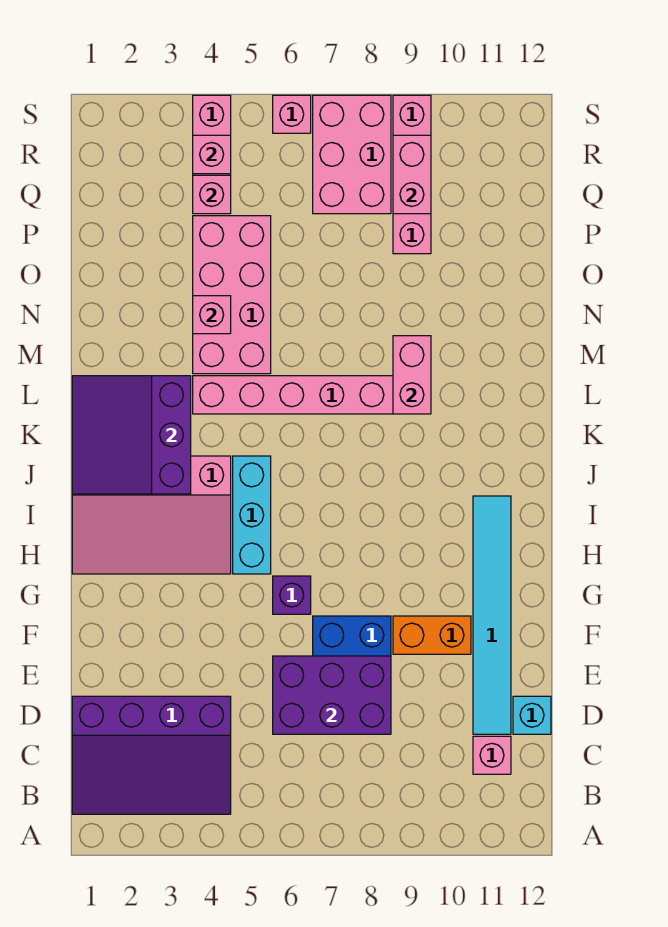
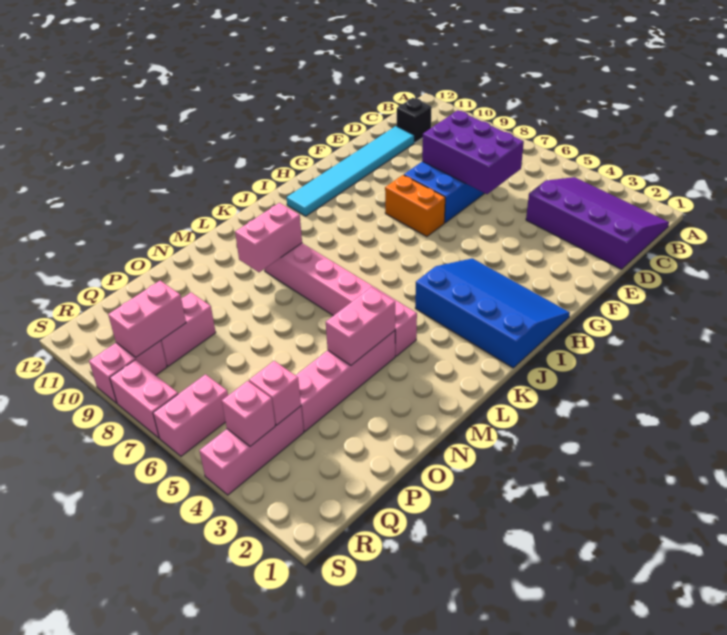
pink brick C11 level 1 -> black brick C11 level 1
cyan brick D12 level 1 -> none
orange brick F9:F10 level 1 -> orange brick G7:G8 level 1
purple brick G6 level 1 -> none
pink slope H1:J4 level 1 top J -> blue slope H1:J4 level 1 top J
cyan brick H5:J5 level 1 -> none
purple slope J1:L3 level 2 top 3 -> none
pink brick M4:P5 level 1 -> pink brick M4:P4 level 1
pink brick N4 level 2 -> pink brick M4:N4 level 2
pink brick Q7:S8 level 1 -> pink brick S7:S8 level 1
pink brick S6 level 1 -> pink brick R6:S6 level 1

